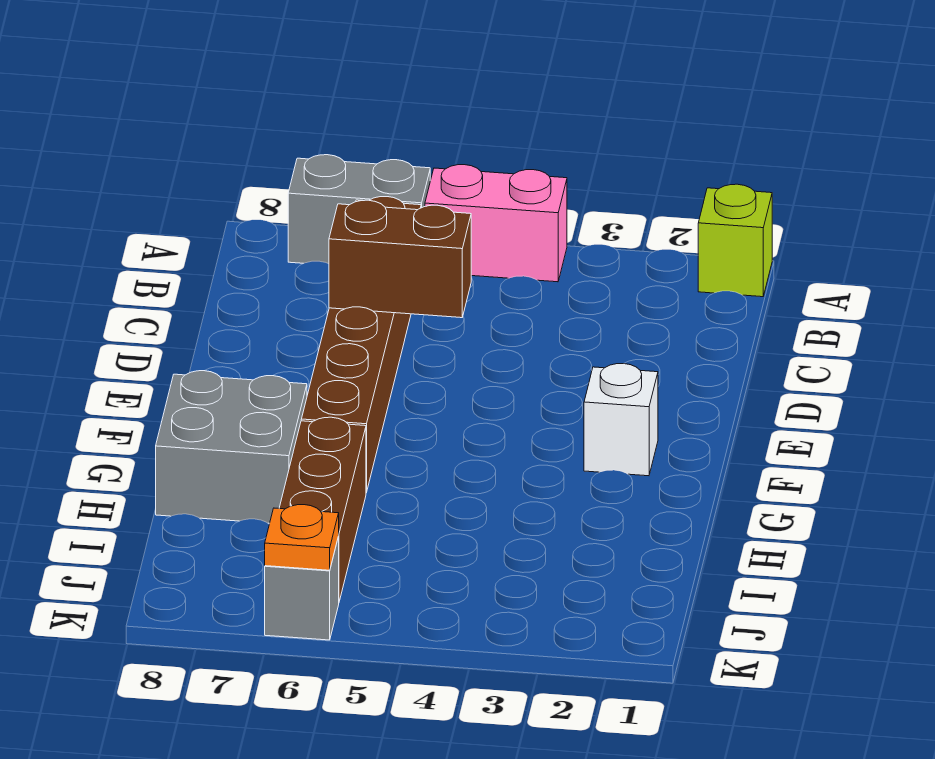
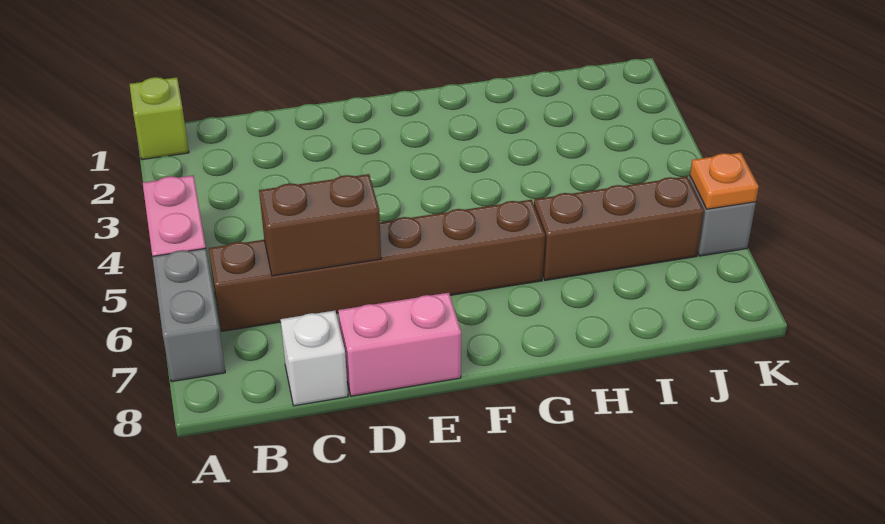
brown brick D5:D6 level 2 -> brown brick C6:D6 level 2
none -> pink brick D8:E8 level 1
white brick F2 level 1 -> white brick C8 level 1
grey brick G7:H8 level 1 -> none

